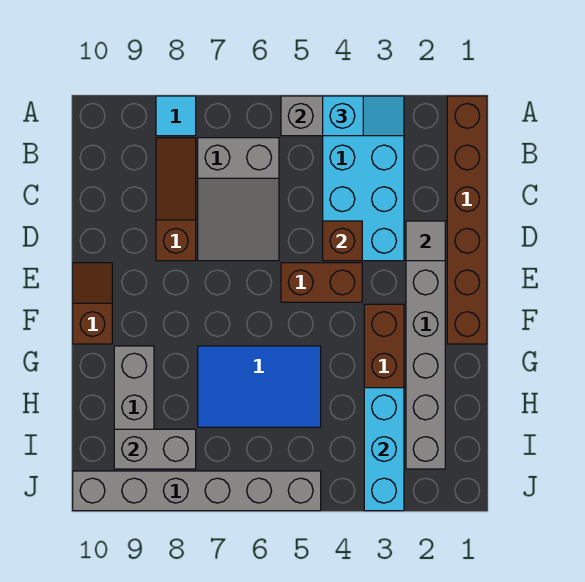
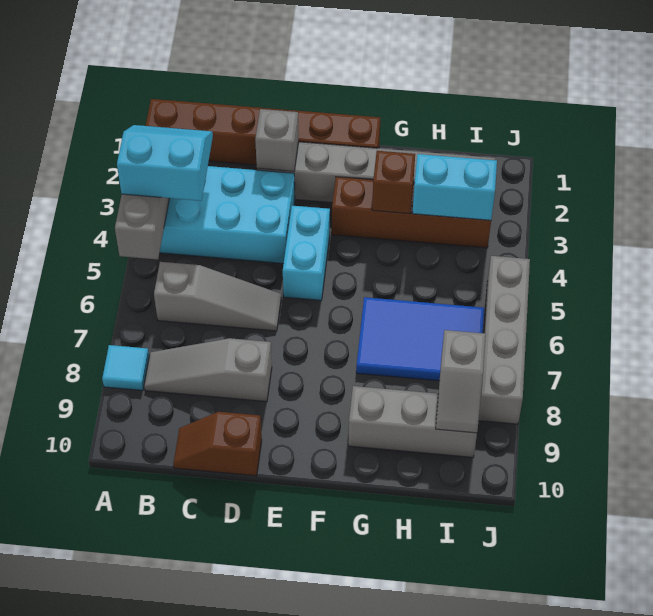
cyan slope A3:A4 level 3 top 4 -> cyan slope A3:B4 level 3 top 4
grey slope B6:D7 level 1 top B -> grey slope B6:D6 level 1 top B
brown slope B8:D8 level 1 top D -> grey slope B8:D8 level 1 top D
grey tile D2 level 2 -> grey brick D2 level 2
brown brick D4 level 2 -> brown brick G3 level 2
brown brick E4:E5 level 1 -> cyan brick E4:E5 level 1
brown slope E10:F10 level 1 top F -> brown slope C10:D10 level 1 top D
blue tile G5:H7 level 1 -> blue tile G6:I7 level 1
cyan brick H3:J3 level 2 -> cyan brick H3:I3 level 2
grey brick I8:I9 level 2 -> grey slope I8:I9 level 2 top 8
grey brick J5:J10 level 1 -> grey brick J5:J8 level 1

